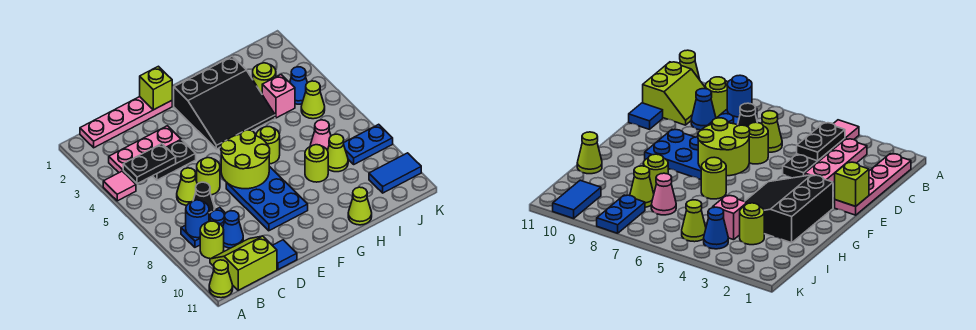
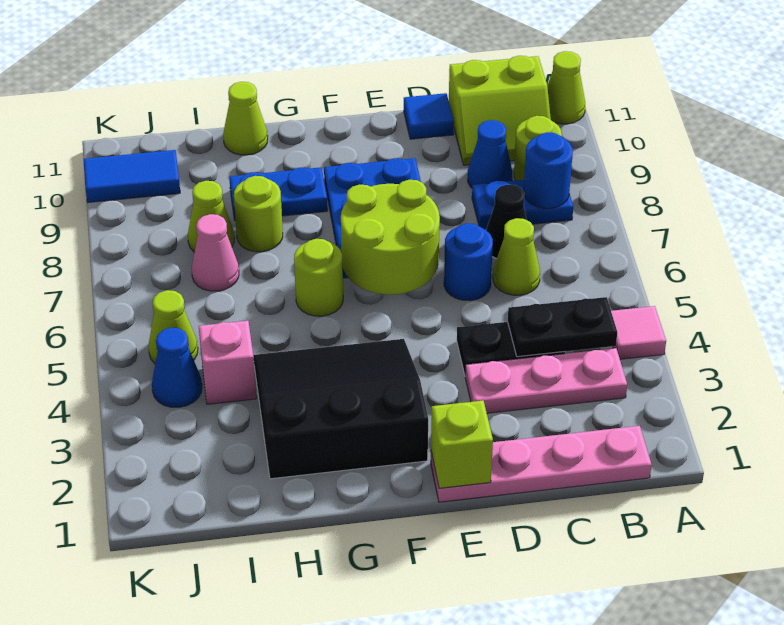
lime round brick D6 level 1 -> blue round brick D6 level 1
lime round brick I3 level 1 -> none
blue plate J8:K8 level 1 -> blue plate G9:H9 level 1

